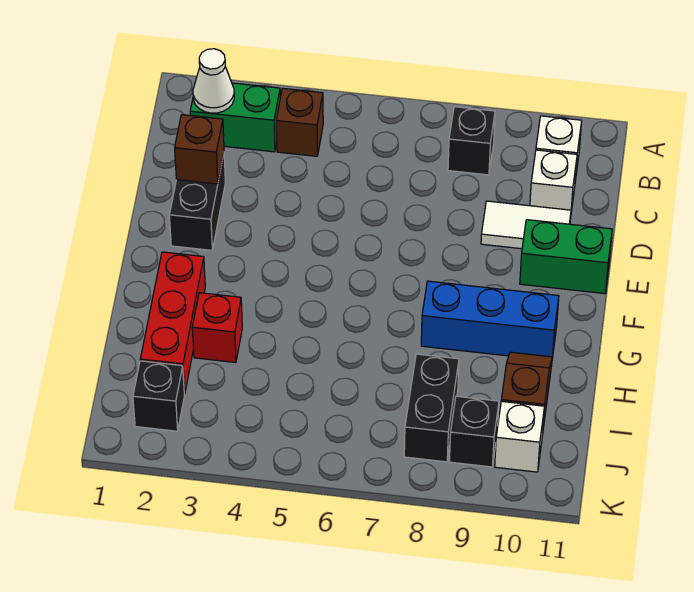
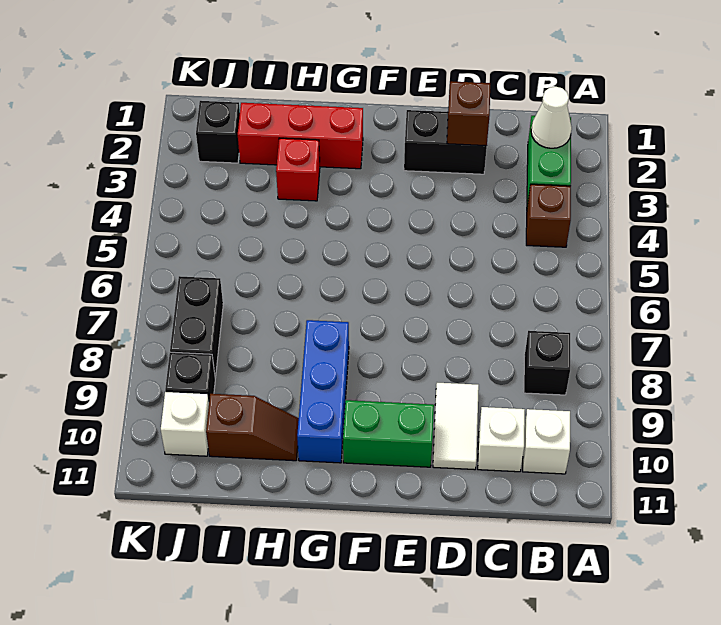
green brick E10:E11 level 1 -> green brick E10:F10 level 1
black brick I8:J8 level 1 -> black brick J7:J8 level 1

